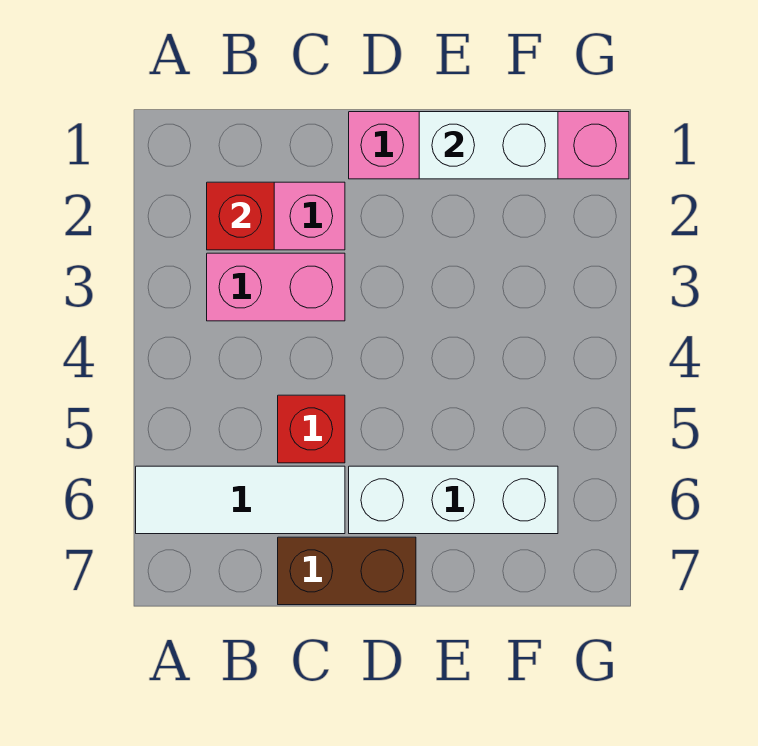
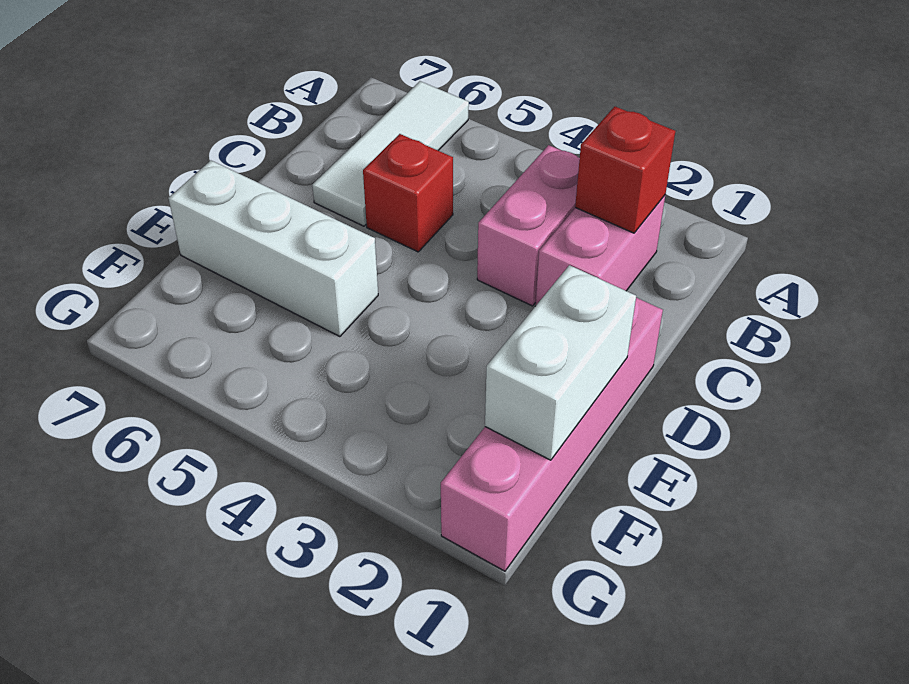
brown brick C7:D7 level 1 -> none
white brick D6:F6 level 1 -> white brick E5:E7 level 1

